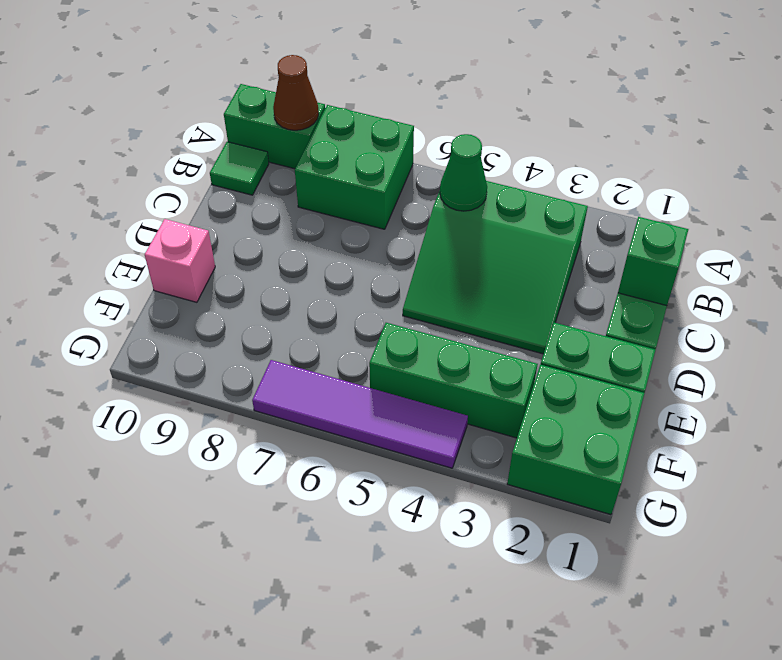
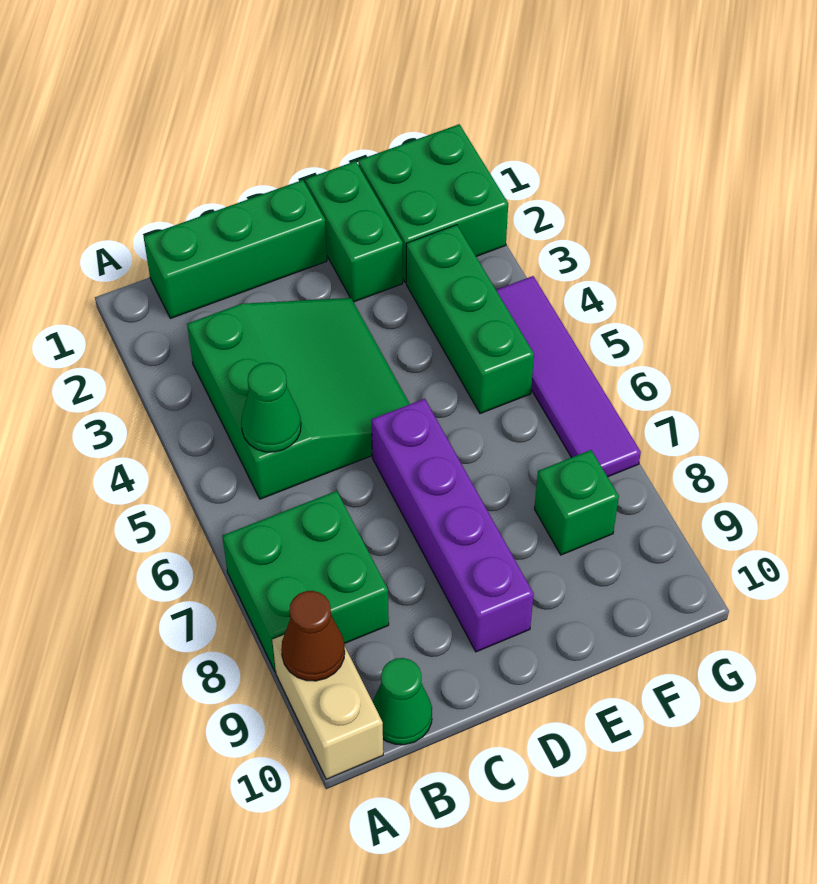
green brick A9:A10 level 1 -> tan brick A9:A10 level 1
green tile B10 level 1 -> green cone B10 level 1
green brick C1 level 2 -> green brick F8 level 1
none -> purple brick D6:D9 level 1
pink brick E10 level 1 -> none

